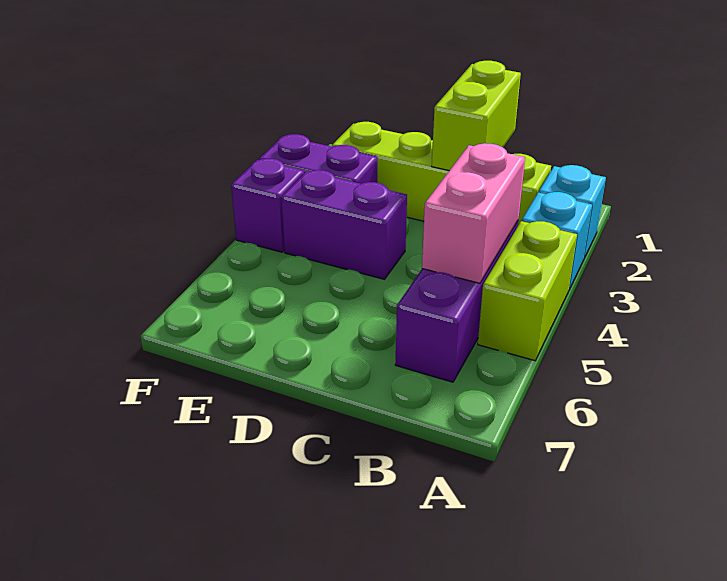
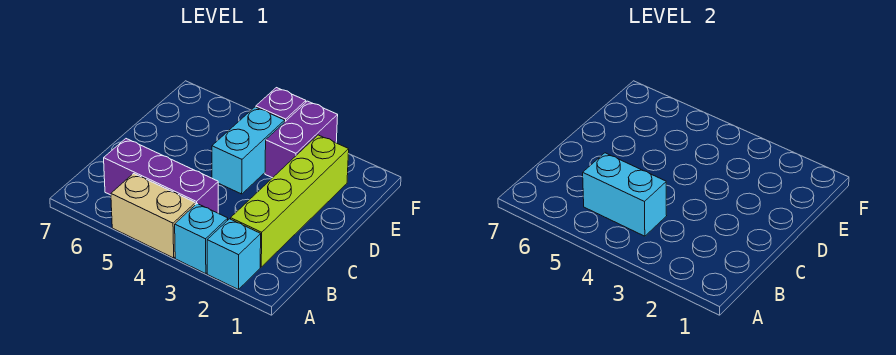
lime brick A4:A5 level 1 -> tan brick A4:A5 level 1
pink brick B4:B5 level 2 -> cyan brick B4:B5 level 2
lime brick C1:C2 level 2 -> none
purple brick D4:E4 level 1 -> cyan brick D4:E4 level 1

